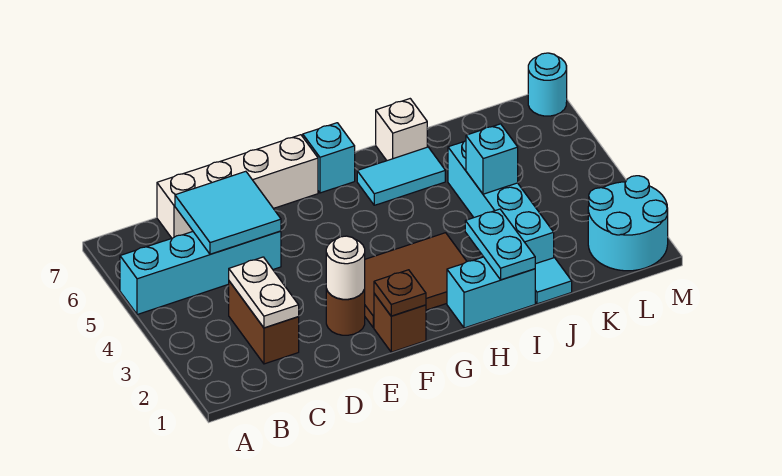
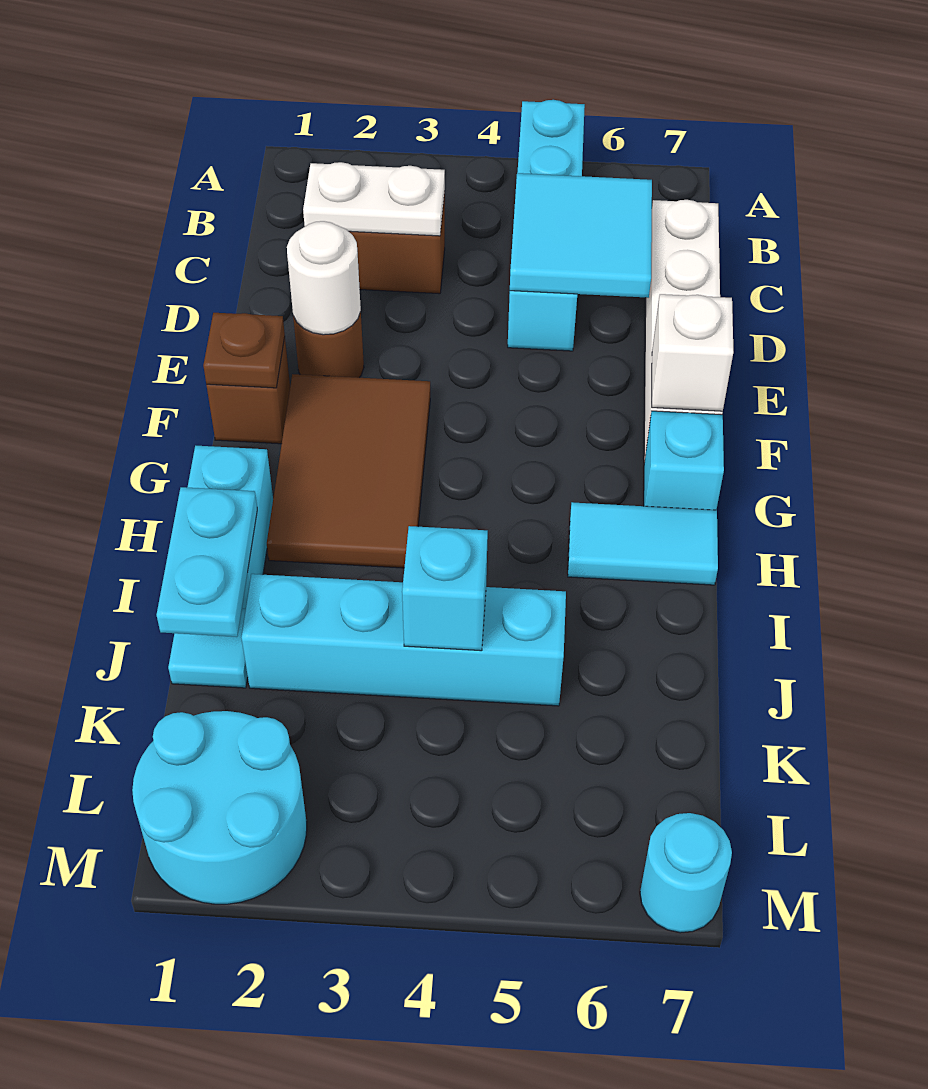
cyan tile H6:I6 level 1 -> cyan tile H6:H7 level 1
cyan plate I1:I2 level 2 -> cyan plate I1:J1 level 2
white brick I7 level 1 -> white brick F7 level 2

